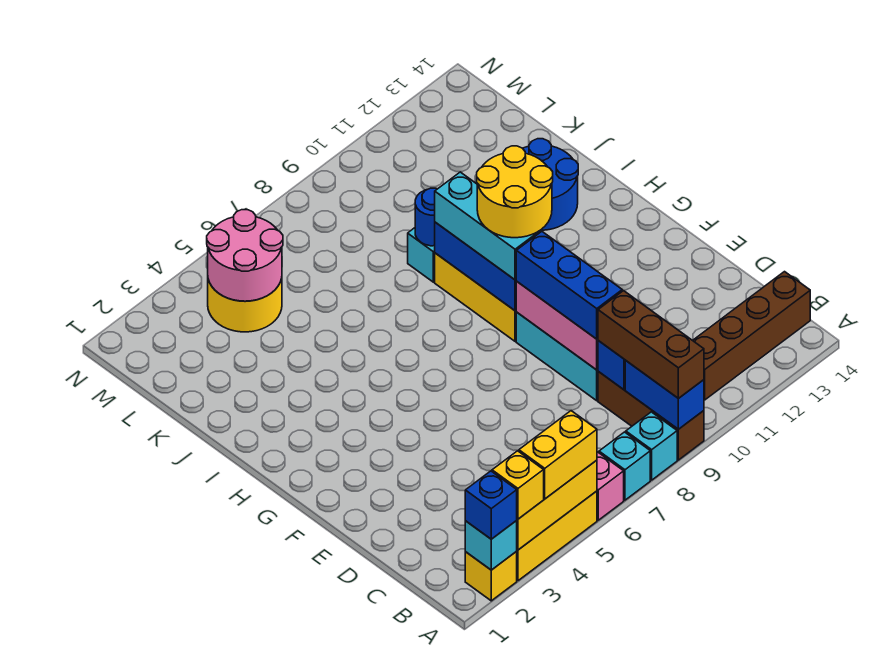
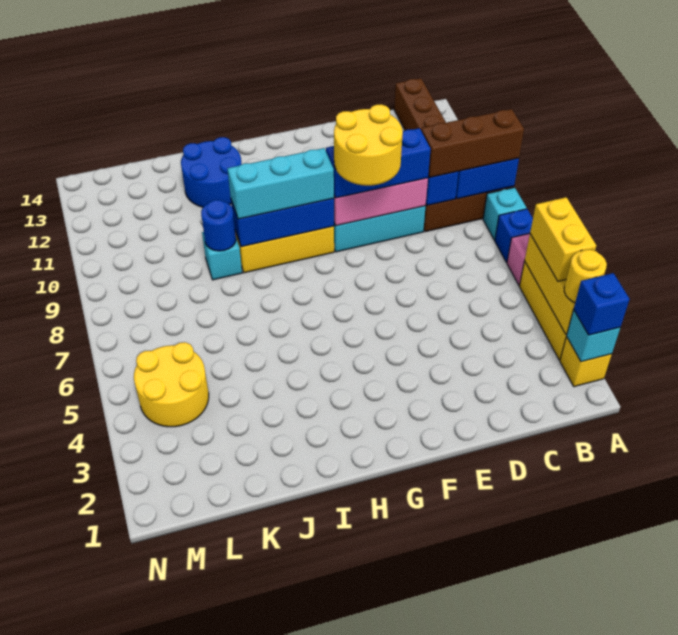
yellow brick A3 level 3 -> yellow round brick A3 level 3
cyan brick A7 level 1 -> blue brick A7 level 1
yellow round brick G9:H10 level 4 -> yellow round brick E8:F9 level 4
pink round brick L4:M5 level 2 -> none

